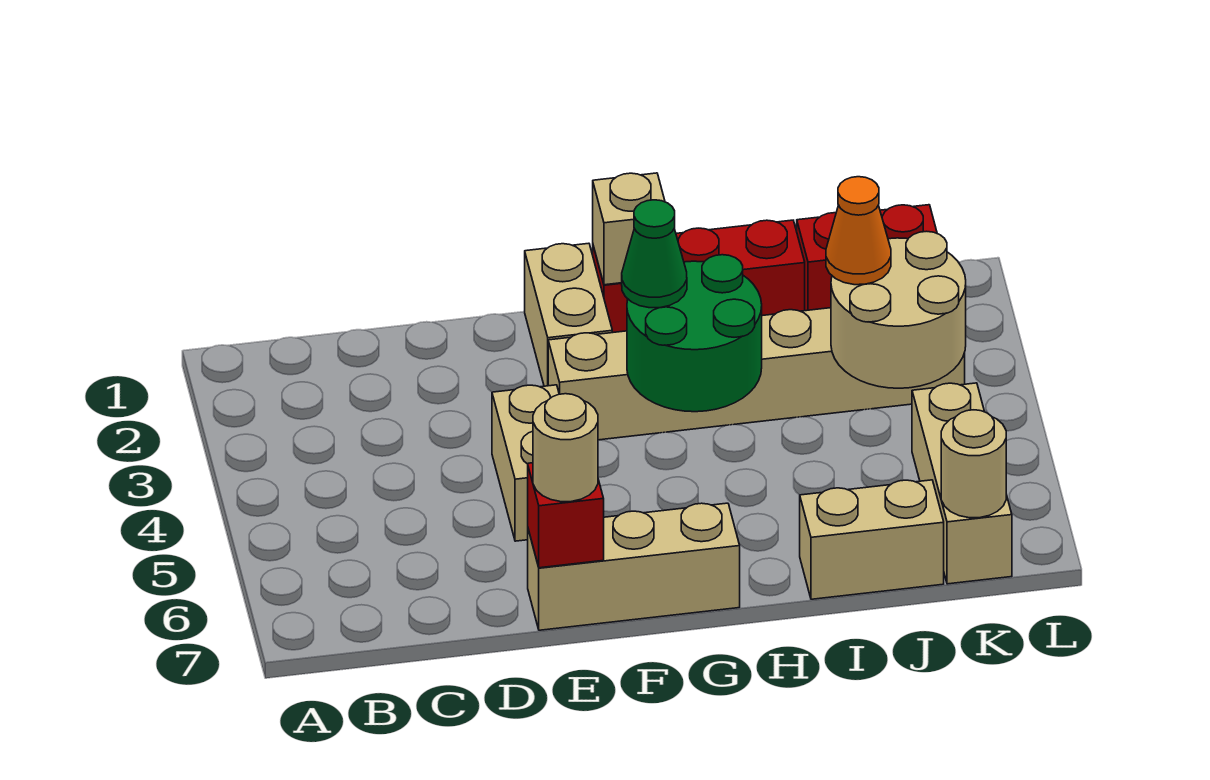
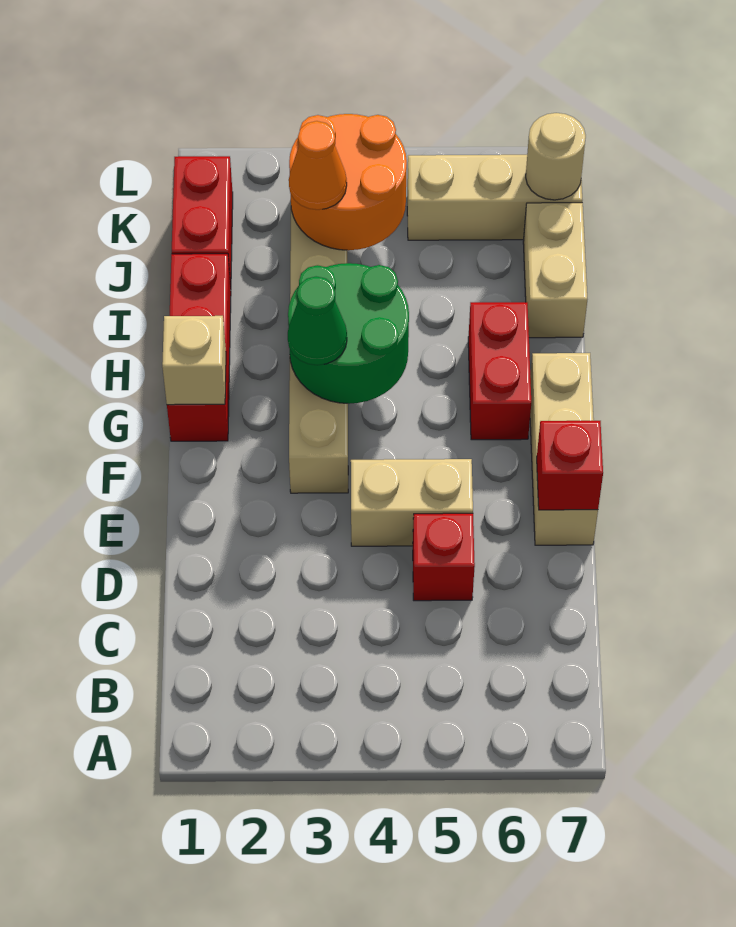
none -> red brick D5 level 1
tan round brick E7 level 3 -> none
tan brick F1:F2 level 1 -> none
none -> red brick G6:H6 level 1
tan round brick J3:K4 level 2 -> orange round brick J3:K4 level 2

